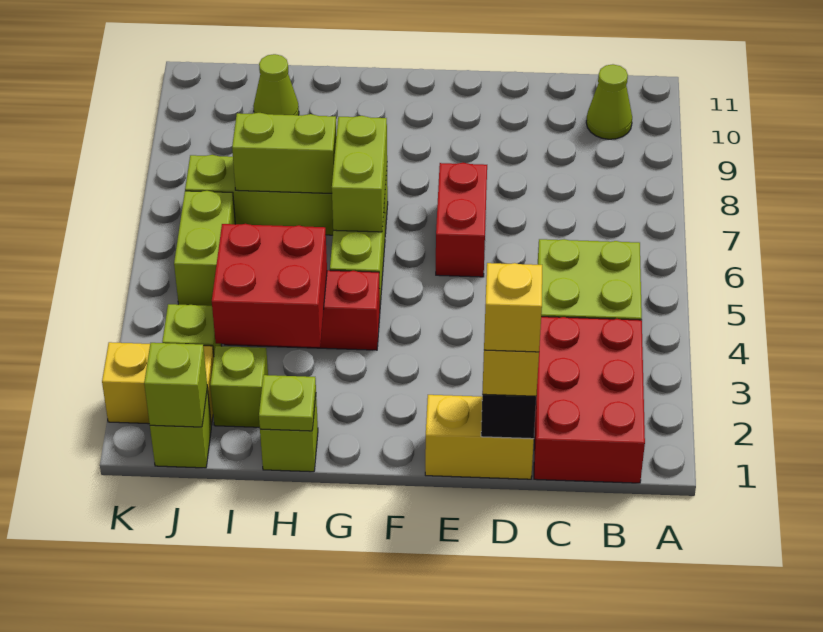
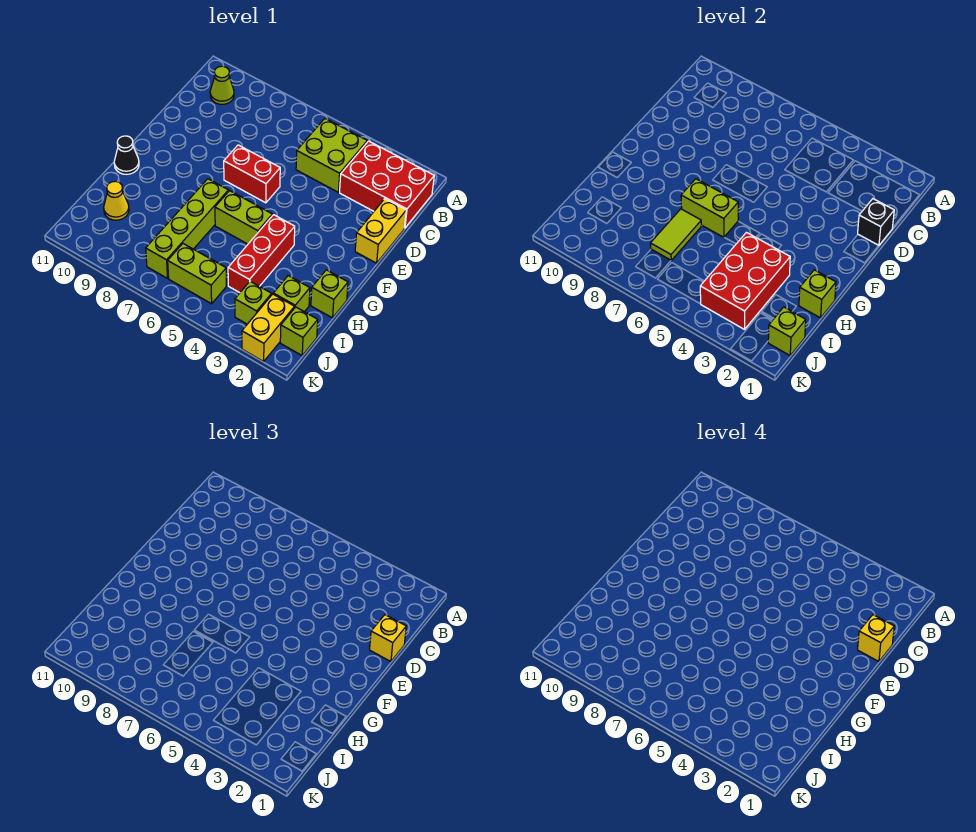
none -> black cone G11 level 1
lime plate H1 level 2 -> lime brick H1 level 2
red brick H3:I4 level 2 -> red brick H3:J4 level 2
lime brick H7:I7 level 2 -> lime tile H7:I7 level 2
lime cone I10 level 1 -> yellow cone I10 level 1

